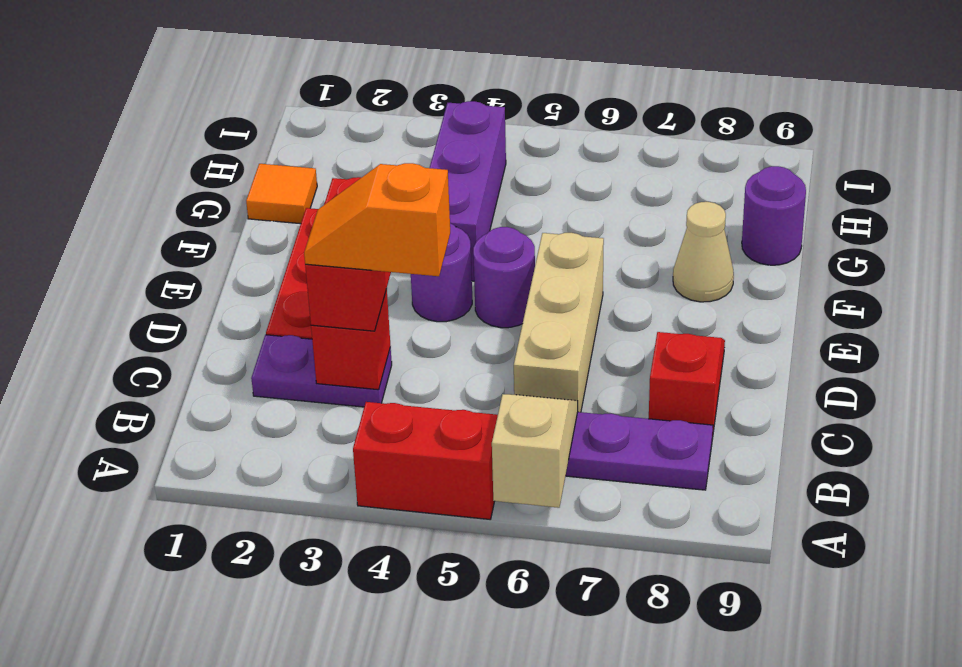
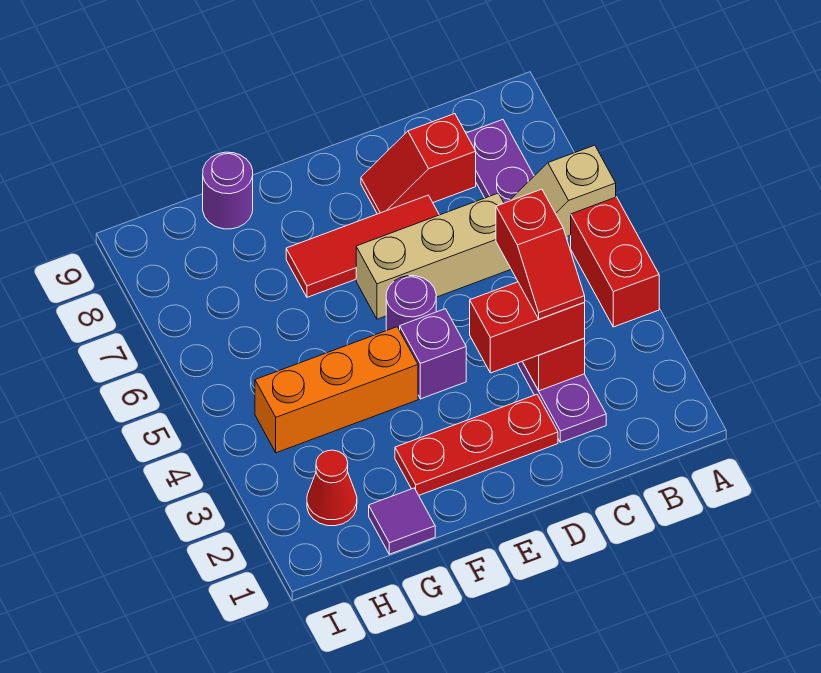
orange slope C3:C4 level 4 top 4 -> red slope C3:C4 level 4 top 4
none -> red tile D7:F7 level 1
purple round brick E4 level 1 -> purple brick E4 level 1
purple brick F4:H4 level 1 -> orange brick F4:H4 level 1
tan cone F8 level 1 -> none
orange tile G1 level 1 -> purple tile G1 level 1
none -> red cone H2 level 1

